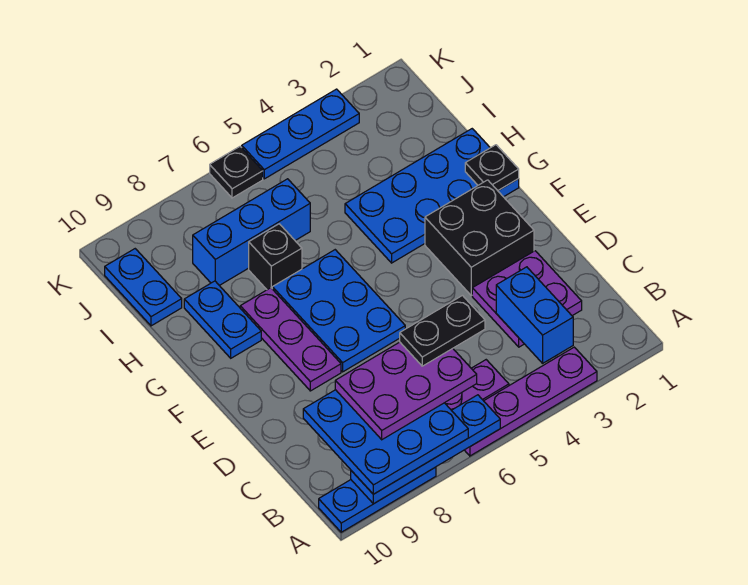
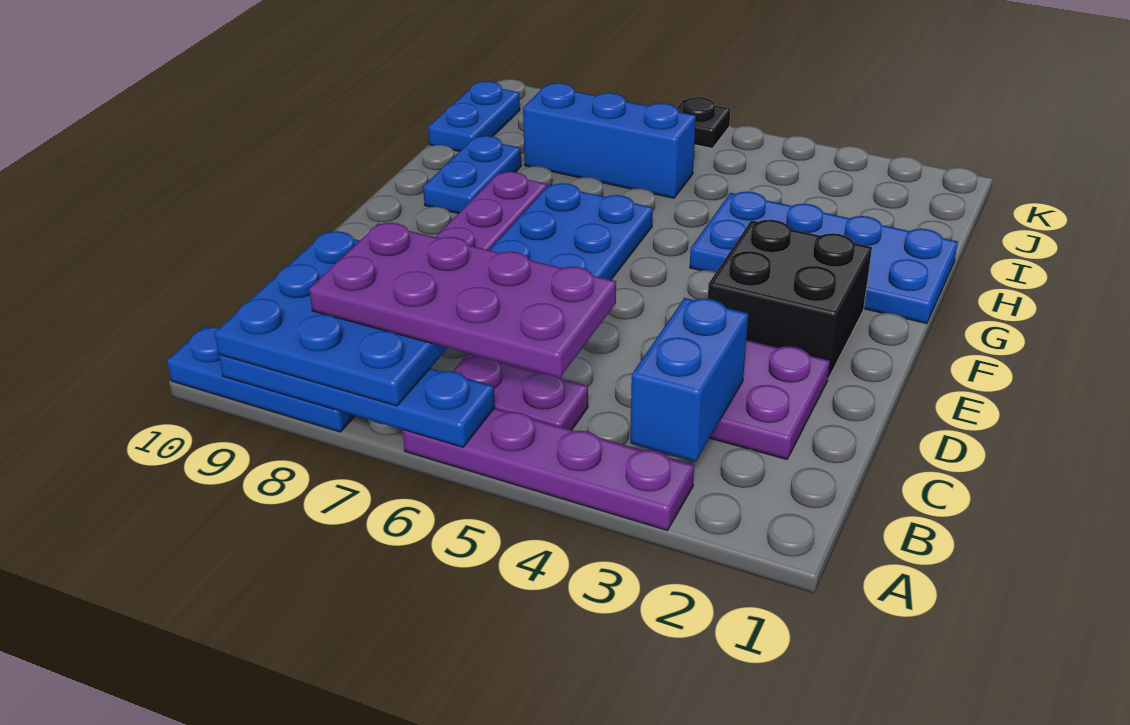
purple plate B6:C8 level 4 -> purple plate B5:C8 level 4
black plate C5:C6 level 5 -> none
black plate G1 level 2 -> none
black brick H7 level 1 -> none
blue plate K3:K5 level 1 -> none

